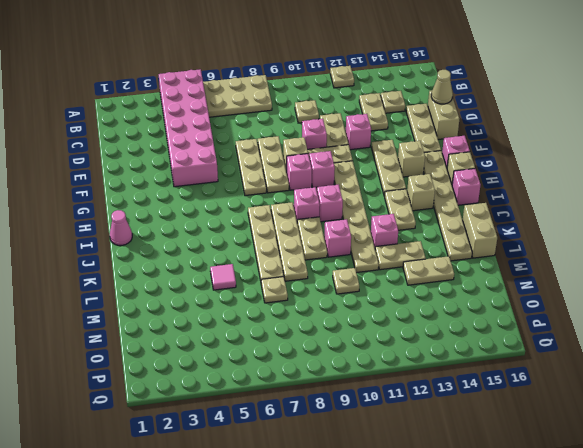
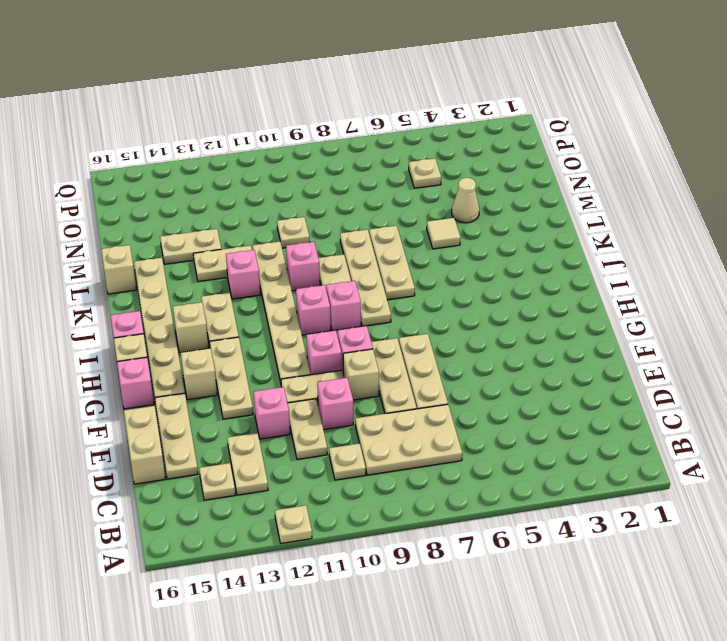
pink brick A4:F5 level 1 -> none
tan plate A6:B8 level 1 -> tan plate C7:D9 level 1
tan cone D16 level 2 -> tan cone M4 level 1
pink cone I1 level 1 -> none
tan plate I7:L7 level 1 -> tan plate J7:L7 level 1
tan brick K16:L16 level 1 -> tan brick L16 level 1
pink tile L5 level 1 -> tan tile L5 level 1
tan plate M7 level 1 -> tan plate O5 level 1

